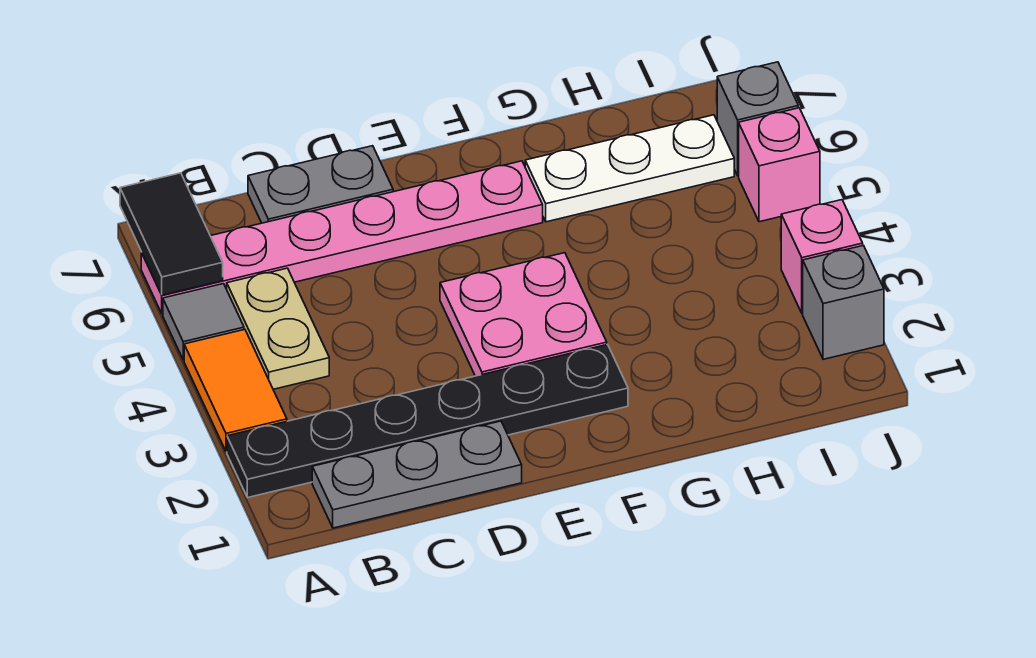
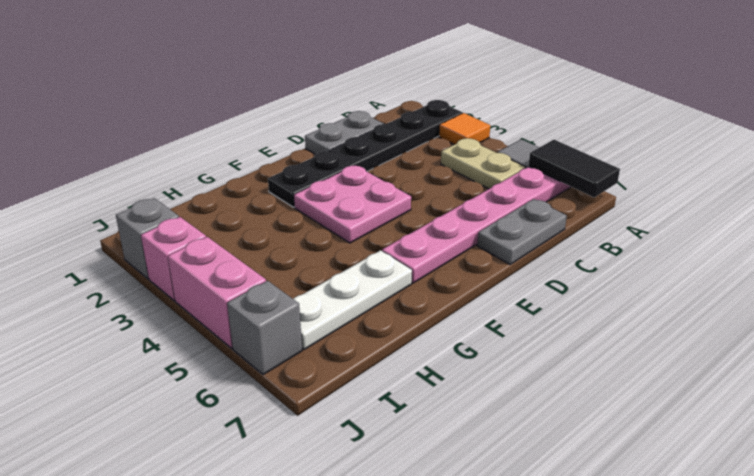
orange tile A3:A4 level 1 -> orange tile A3 level 1
grey plate B1:D1 level 1 -> grey plate C1:D1 level 1
pink brick J5 level 1 -> pink brick J4:J5 level 1

